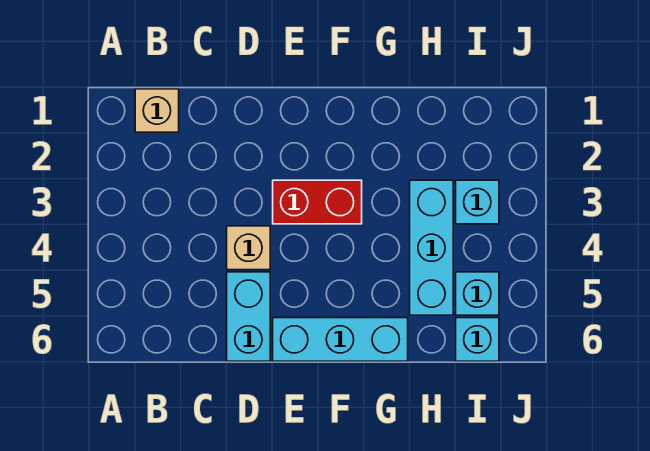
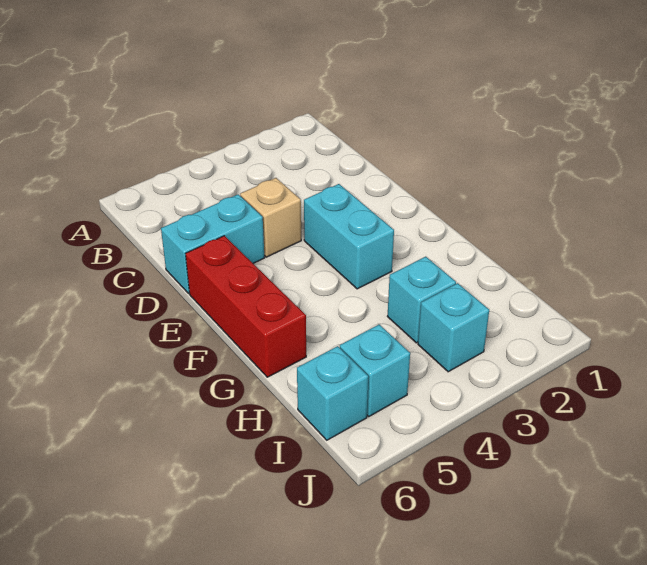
tan brick B1 level 1 -> none
red brick E3:F3 level 1 -> cyan brick E3:F3 level 1
cyan brick E6:G6 level 1 -> red brick E6:G6 level 1
cyan brick H3:H5 level 1 -> cyan brick H3 level 1

